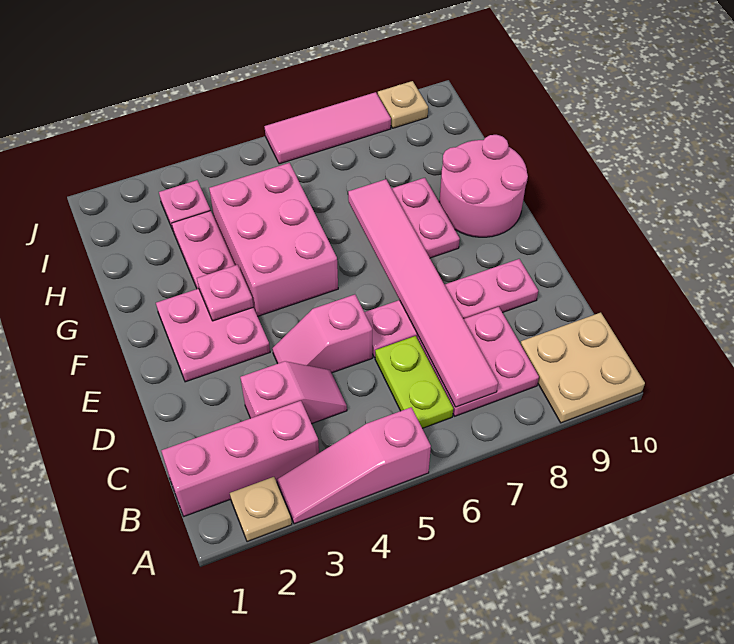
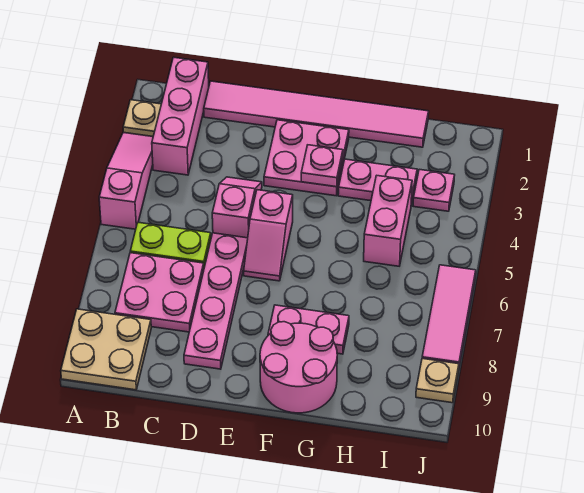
pink tile B7:G7 level 2 -> pink tile C1:H1 level 1
pink slope C3:C4 level 1 top 3 -> pink slope E5:E6 level 1 top 5
pink brick F4:H5 level 1 -> pink brick H4:H5 level 1

